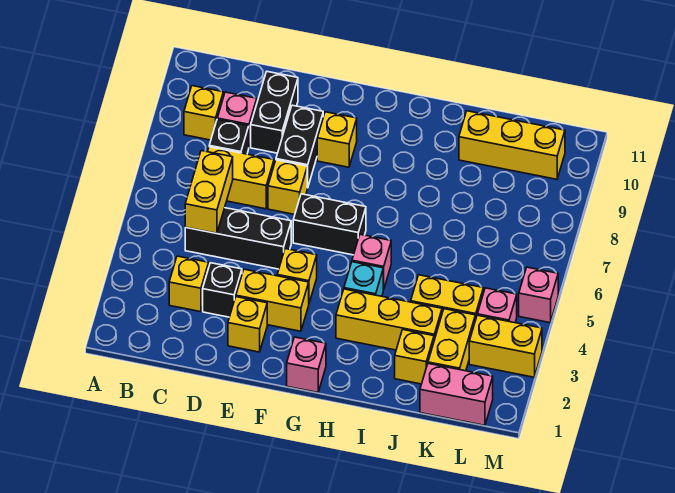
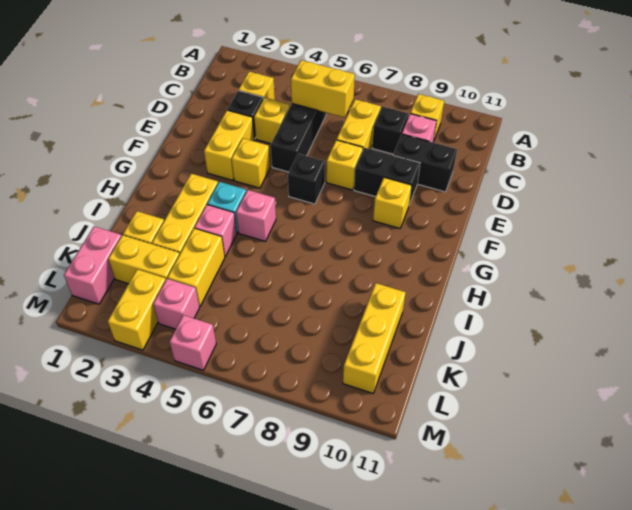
yellow brick E2 level 1 -> yellow brick D4 level 1
black brick F6:G6 level 1 -> black brick F6 level 1
pink brick G1 level 1 -> pink brick I4 level 1

